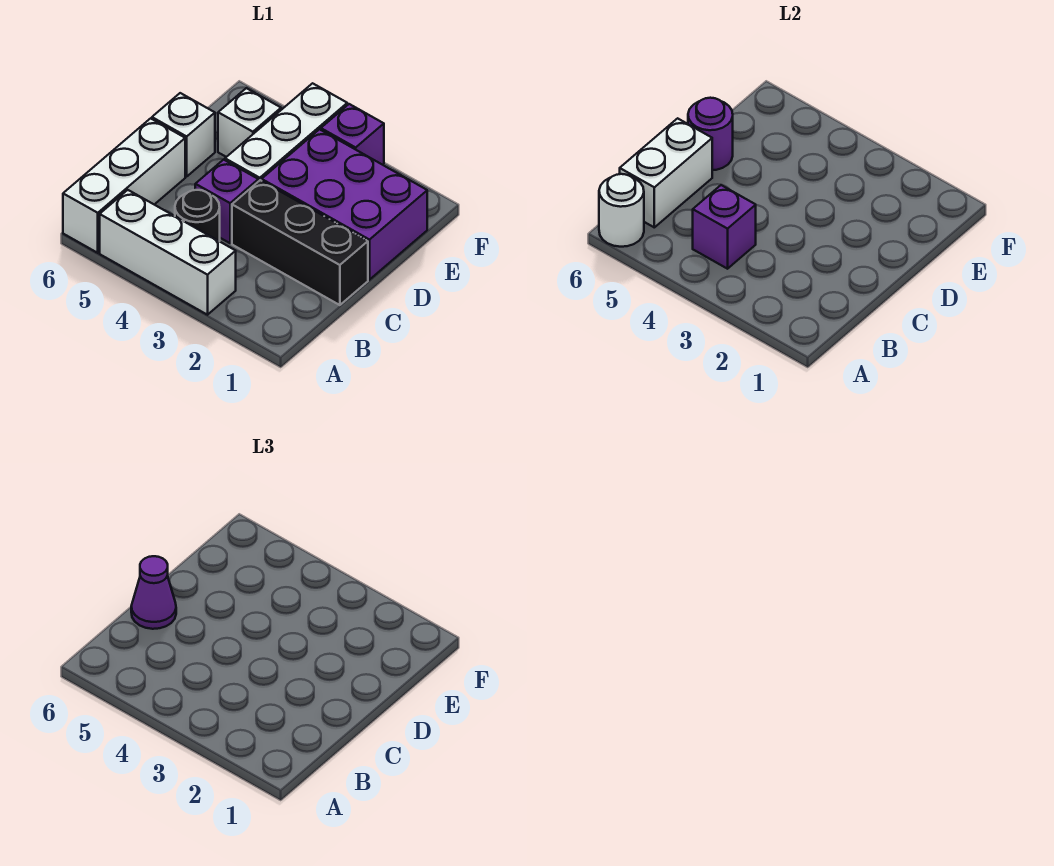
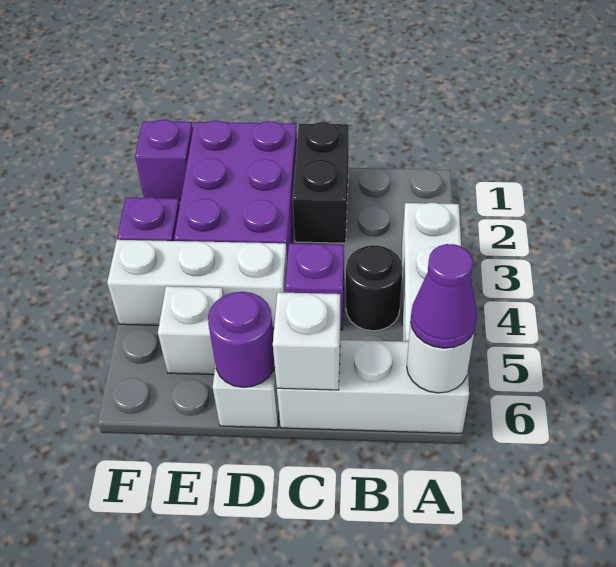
purple brick B4 level 2 -> purple brick F1 level 1
white brick B6:C6 level 2 -> white brick C6 level 2
black brick C1:C3 level 1 -> black brick C1:C2 level 1
purple cone C6 level 3 -> purple cone A6 level 3

